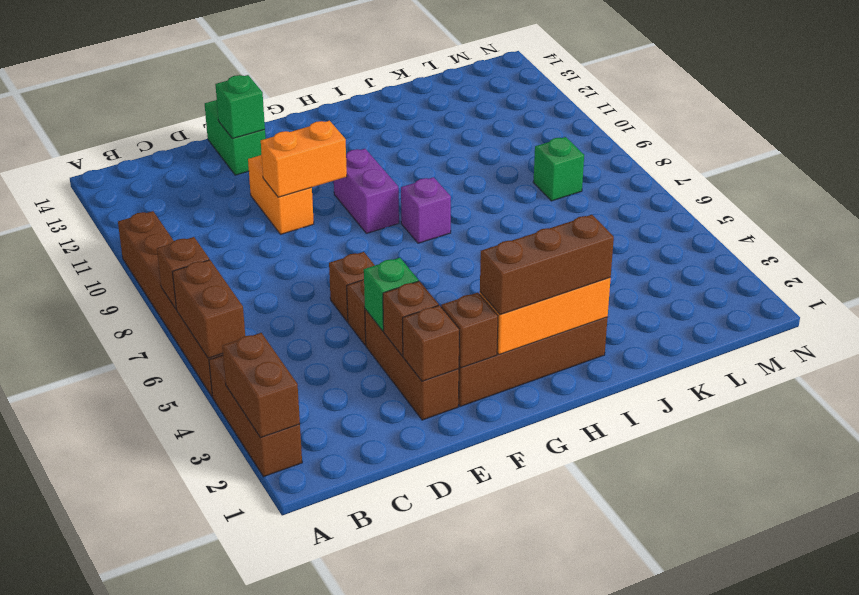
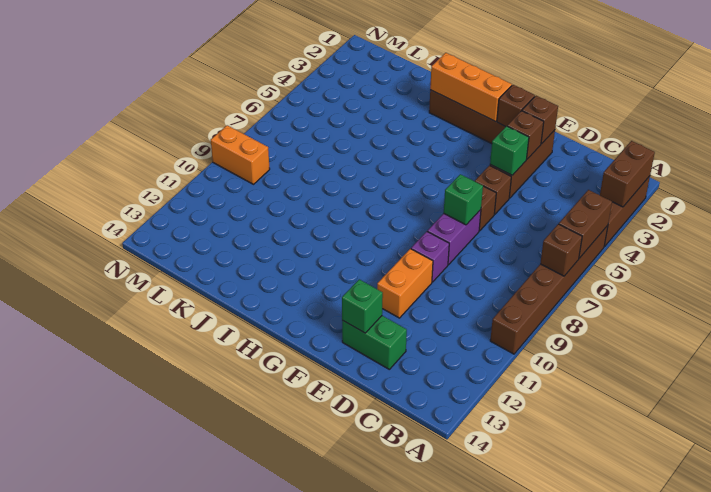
orange brick E10:F10 level 2 -> orange brick M9:N9 level 1
green brick E13:E14 level 1 -> green brick D13:E13 level 1
brown brick G2:I2 level 3 -> none
purple brick G9:G10 level 1 -> purple brick E7:E8 level 1
purple brick H8 level 1 -> purple brick E9 level 1
green brick L8 level 1 -> green brick E7 level 2

